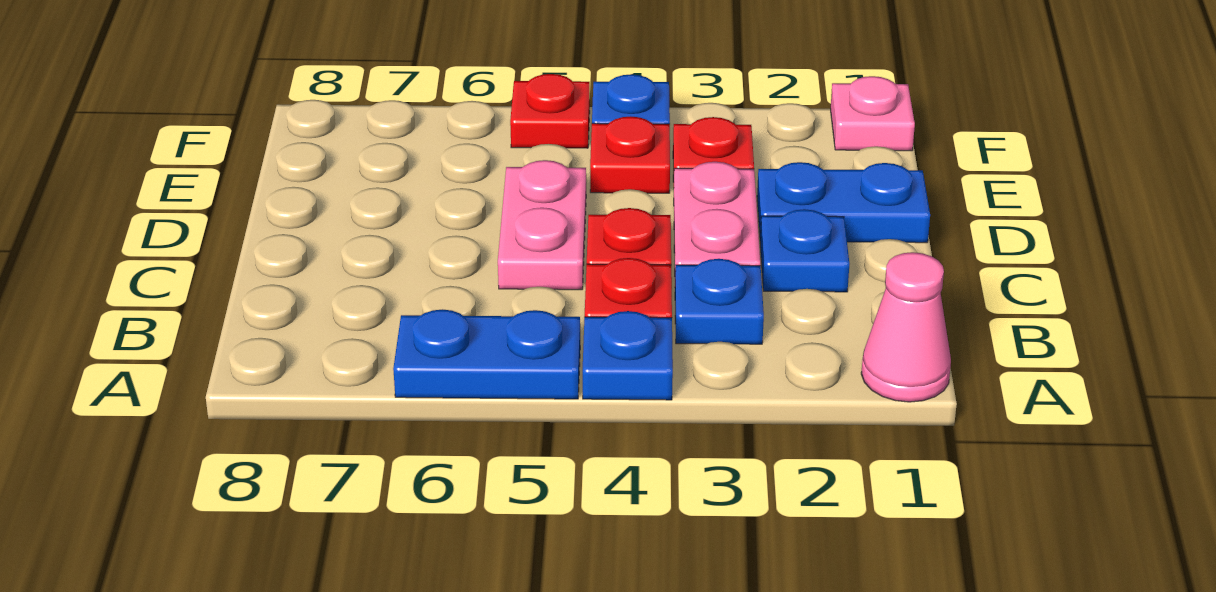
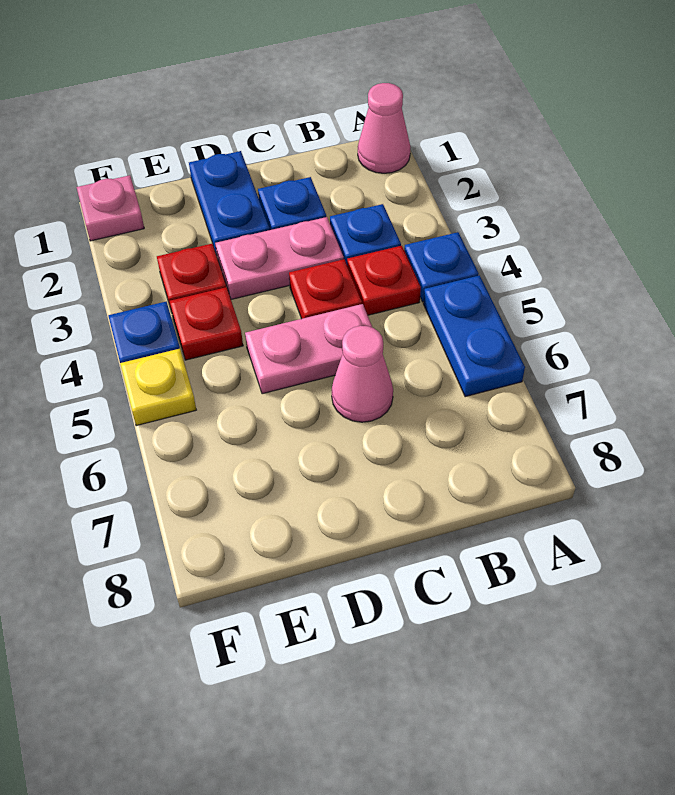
none -> pink cone C6 level 1
red plate F5 level 1 -> yellow plate F5 level 1

